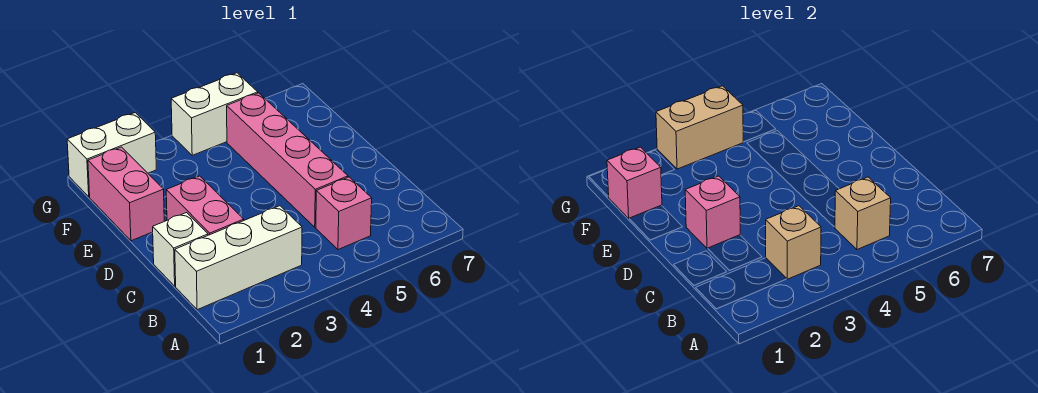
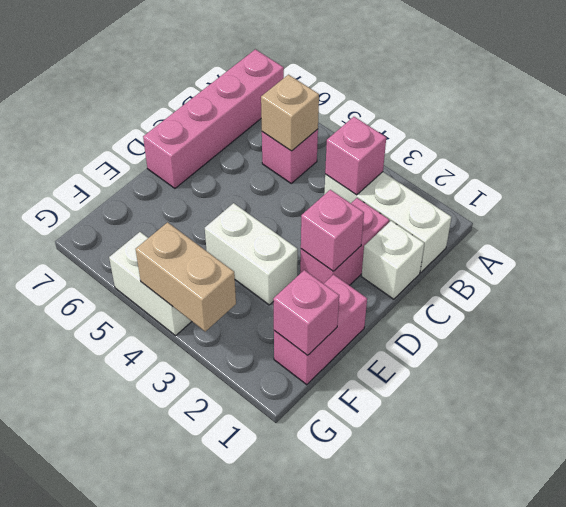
tan brick B3 level 2 -> pink brick B3 level 2
pink brick C5:F5 level 1 -> pink brick A7:D7 level 1
white brick G1:G2 level 1 -> white brick E3:E4 level 1

